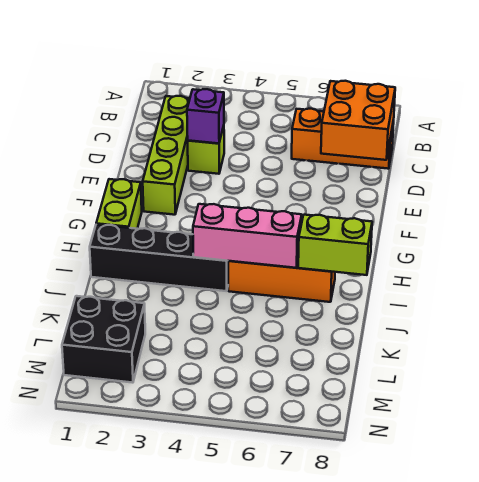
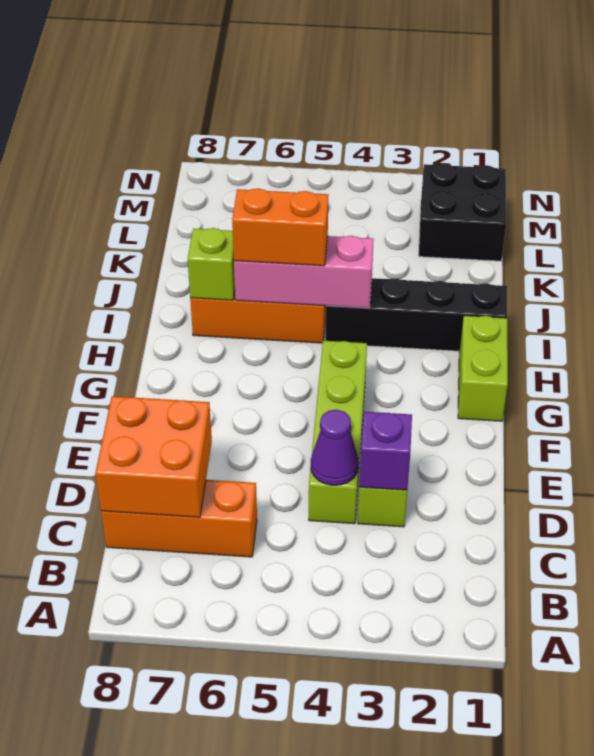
lime brick C2:F2 level 1 -> lime brick D4:G4 level 1
none -> purple cone D4 level 2
none -> orange brick I5:I6 level 3
lime brick I7:I8 level 2 -> lime brick I7 level 2

